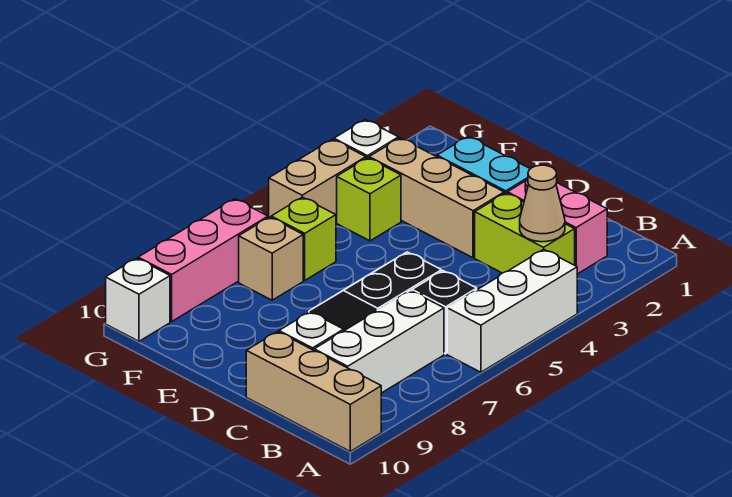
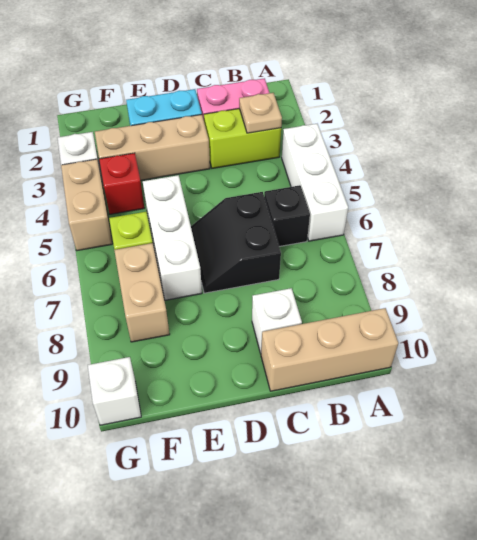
tan cone B3 level 2 -> tan plate B3 level 2
white brick B7:B9 level 1 -> white brick E5:E7 level 1
lime brick F4 level 1 -> red brick F4 level 1
tan brick F7 level 1 -> tan brick F7:F8 level 1
pink brick G7:G9 level 1 -> none

